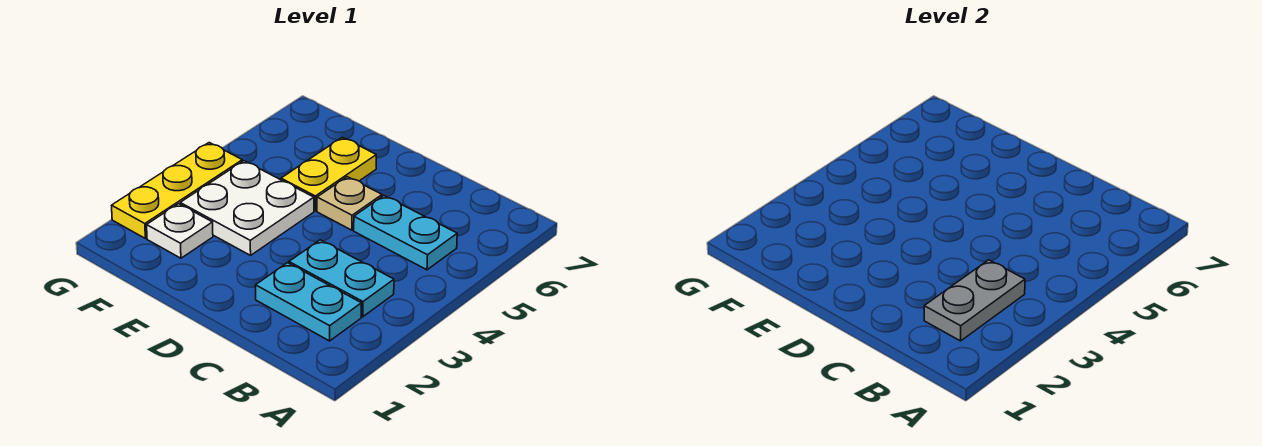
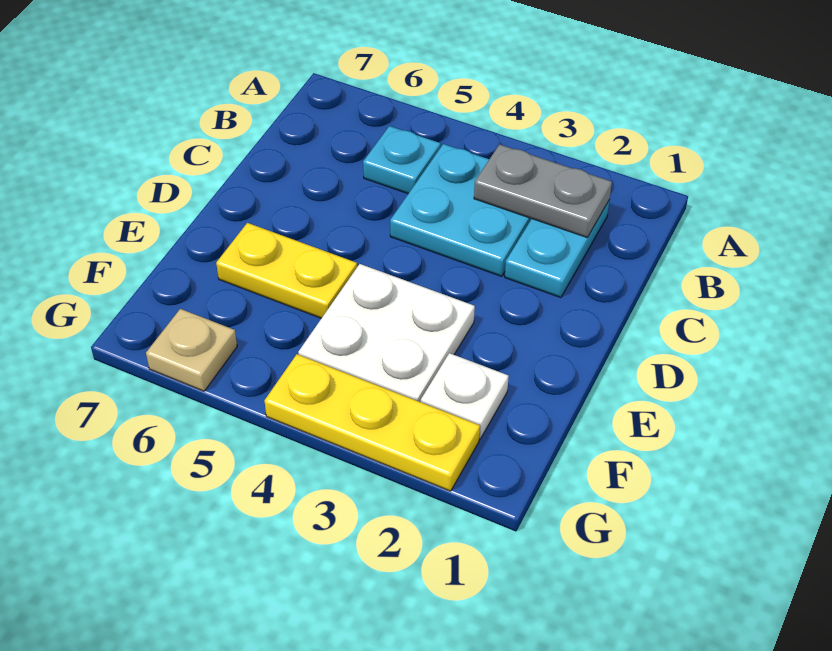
cyan plate B3:C3 level 1 -> cyan plate B3:C4 level 1
cyan plate B5:C5 level 1 -> cyan plate B5 level 1
tan plate D5 level 1 -> tan plate G6 level 1

